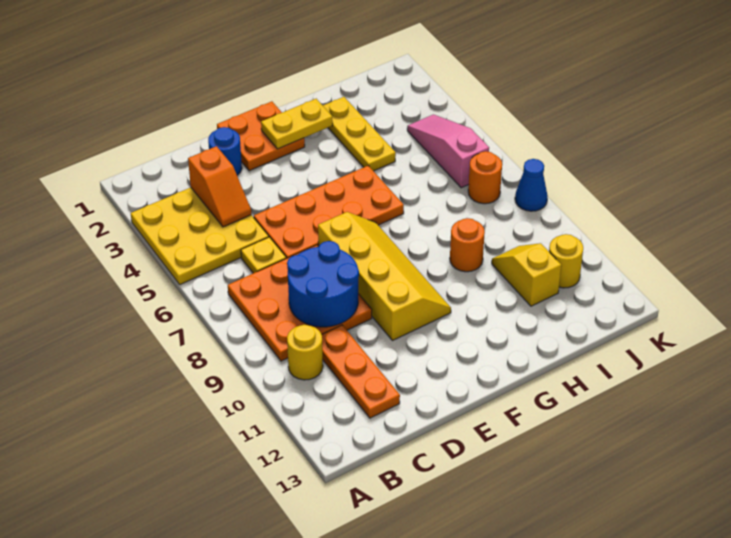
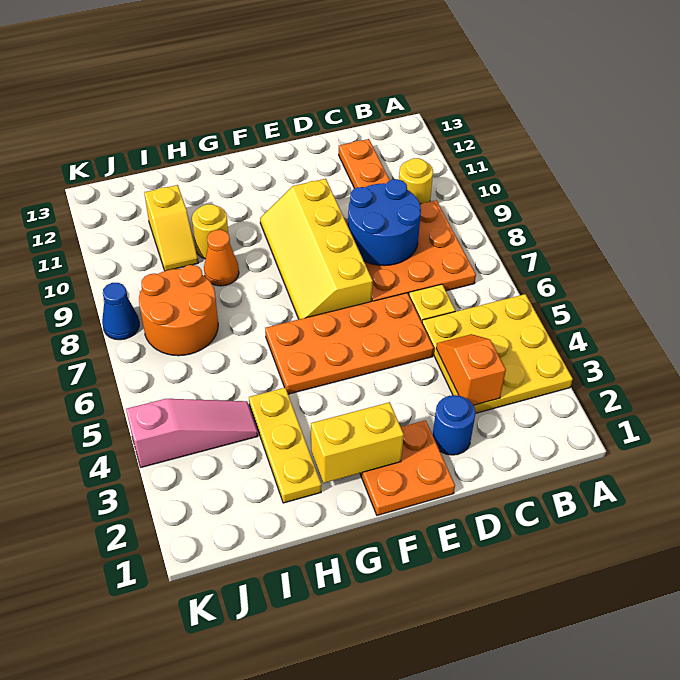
yellow plate F2:G2 level 2 -> yellow brick F2:G2 level 2
orange round brick H9 level 1 -> orange cone H9 level 1
pink slope J4:J6 level 1 top 6 -> pink slope I4:K4 level 1 top K
orange round brick J7 level 1 -> orange round brick I7:J8 level 1
yellow round brick J11 level 1 -> yellow round brick H10 level 1

